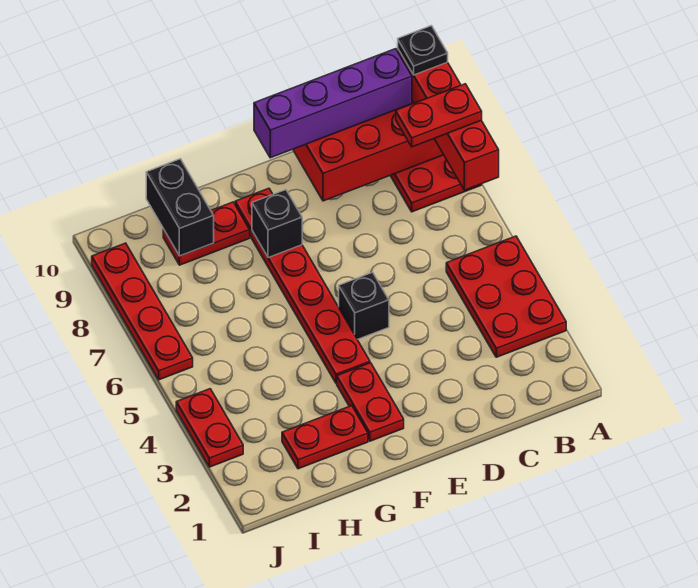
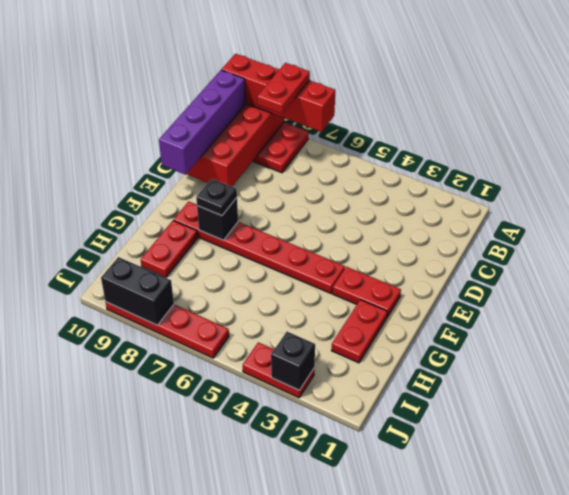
red plate A3:B5 level 1 -> none
black plate A10 level 4 -> black plate F8 level 3
black brick E5 level 1 -> black brick J3 level 2
black brick H9:H10 level 2 -> black brick J8:J9 level 2

